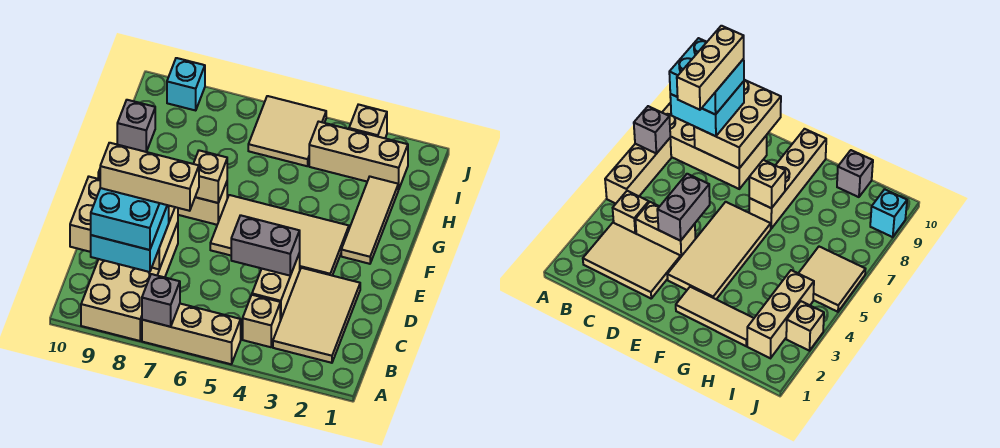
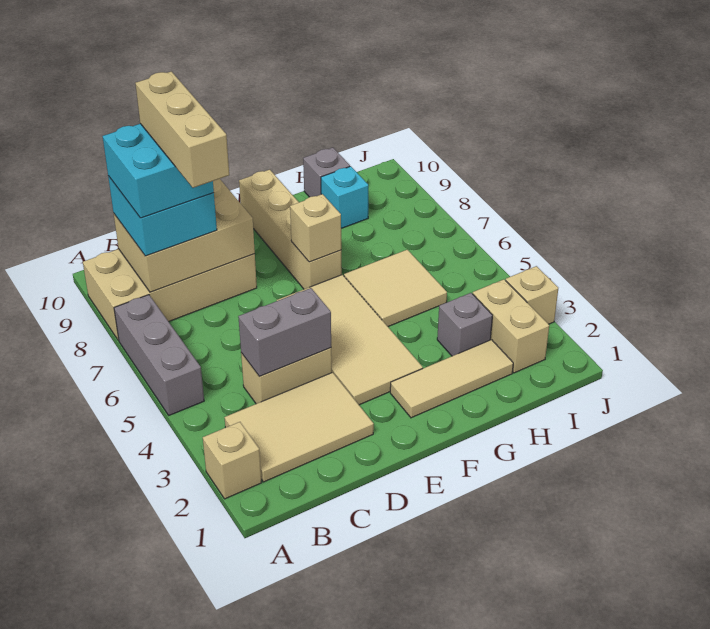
tan brick A5:A7 level 1 -> grey brick A5:A7 level 1
grey brick A7 level 2 -> grey brick H3 level 1
tan brick B4 level 1 -> tan brick A2 level 1
tan brick C8:D10 level 2 -> tan brick B8:D9 level 2
grey brick D4:D5 level 2 -> grey brick C4:D4 level 2
tan brick I2:I4 level 1 -> tan brick I2:I3 level 1
tan tile I5:J6 level 1 -> tan tile G5:H6 level 1
cyan brick J9 level 1 -> cyan brick H9 level 1

